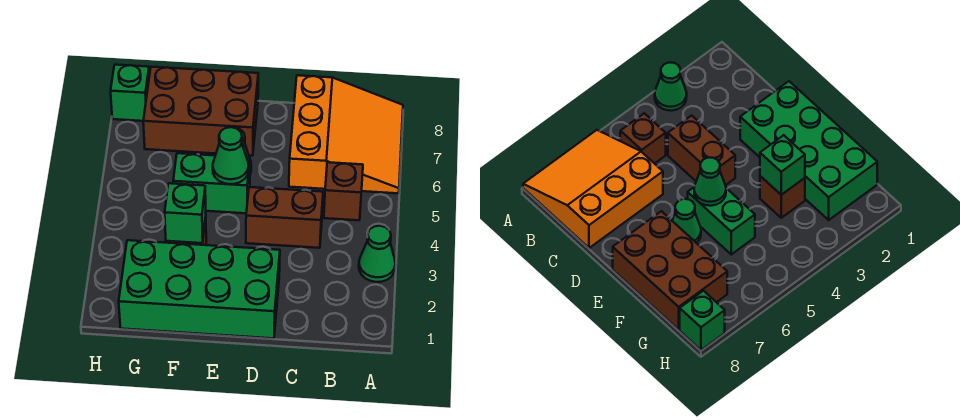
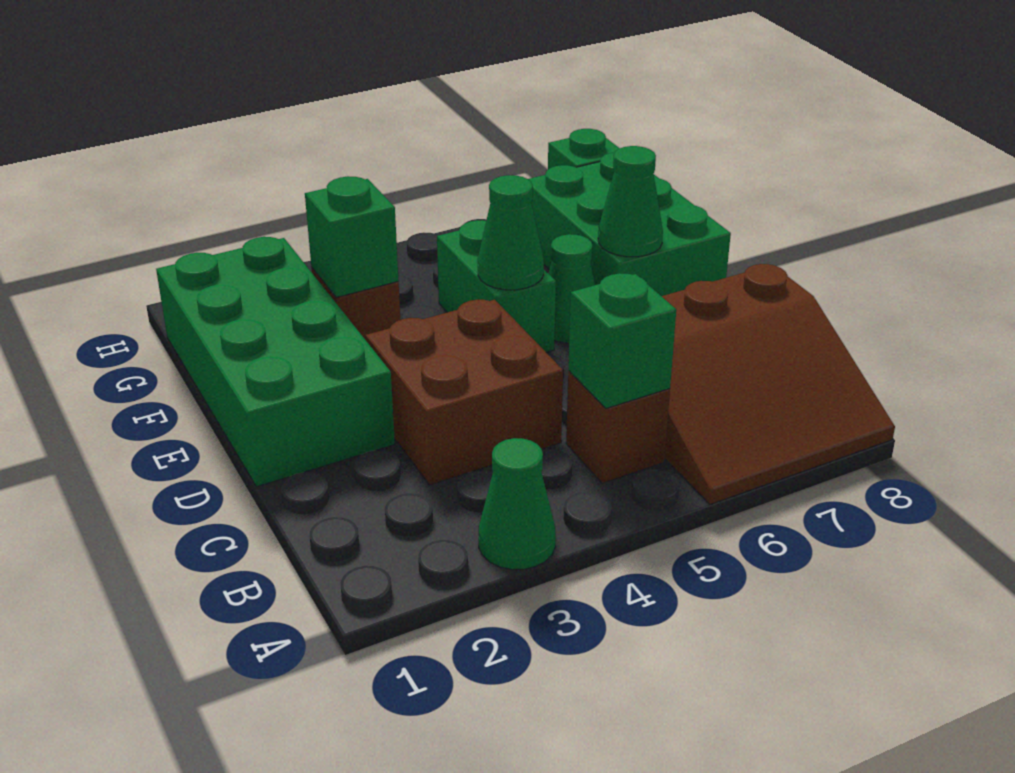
orange slope A6:C8 level 1 top C -> brown slope A6:C8 level 1 top C
none -> green brick B5 level 2
brown brick C4:D4 level 1 -> brown brick C3:D4 level 1
brown brick E7:G8 level 1 -> green brick E7:G8 level 1
none -> green cone E7 level 2

